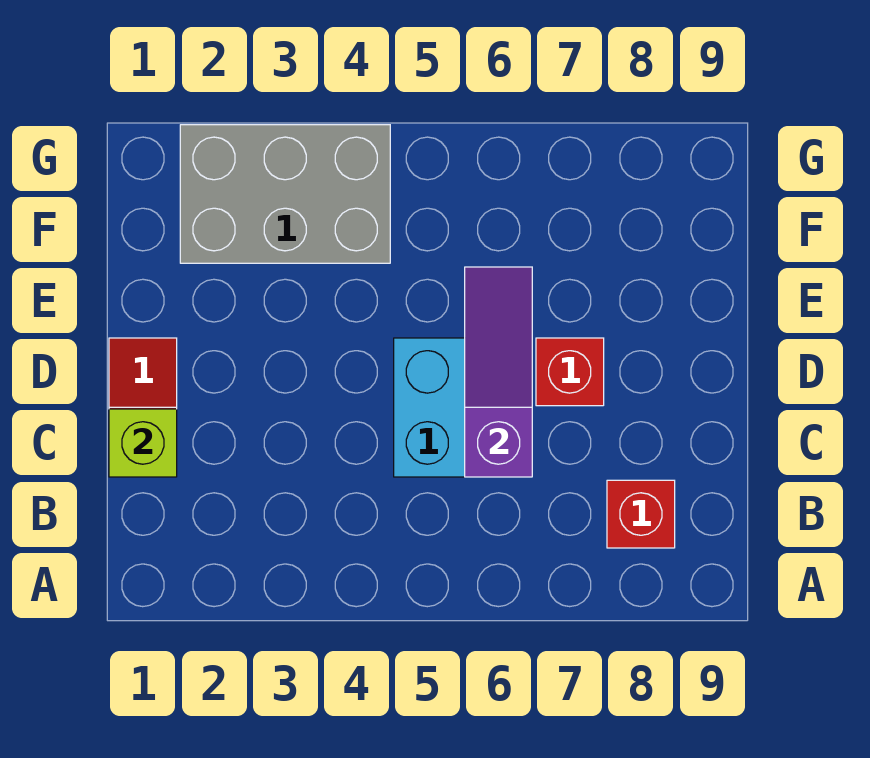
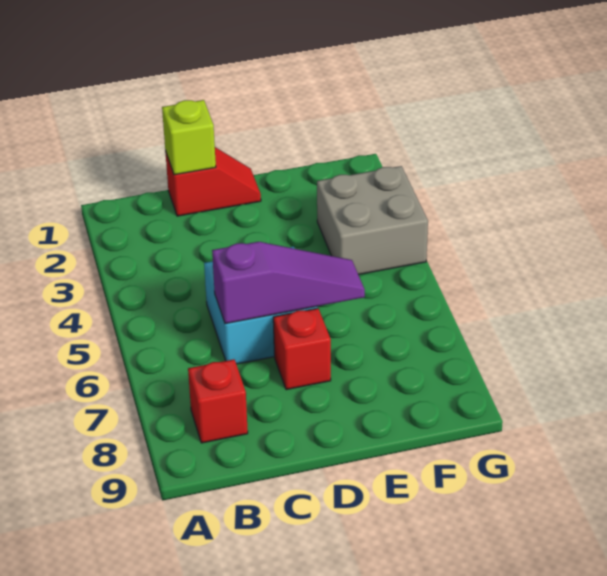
grey brick F2:G4 level 1 -> grey brick F3:G4 level 1

